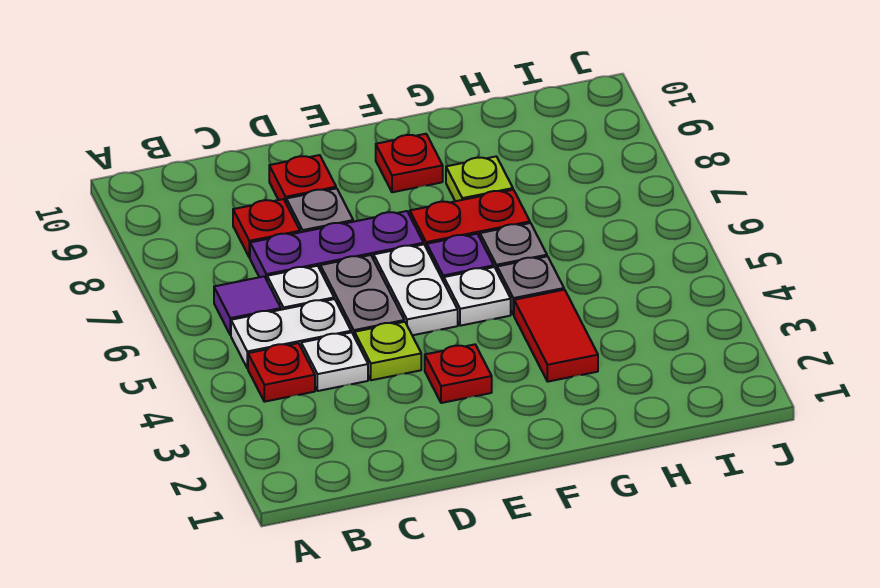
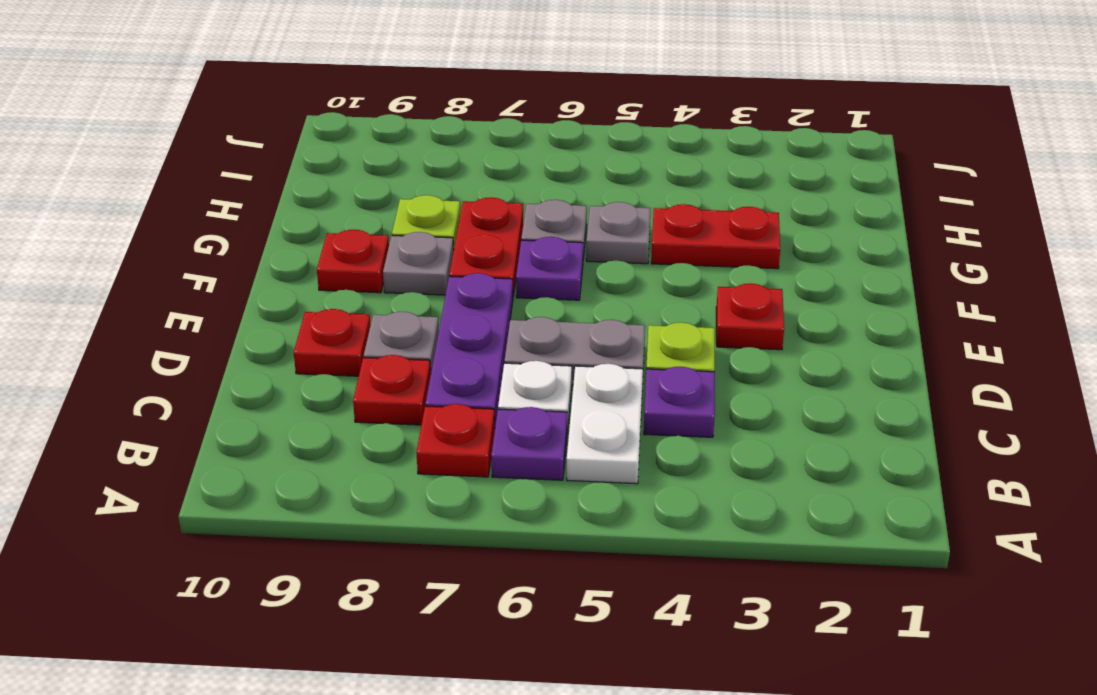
red plate B4 level 1 -> red plate B7 level 1
purple tile B6 level 1 -> purple plate B6 level 1
white plate C4 level 1 -> purple plate C4 level 1
white plate E5:E6 level 1 -> none
white plate F5 level 1 -> none
none -> grey plate F8 level 1
red tile G3:G4 level 1 -> red plate G3:G4 level 1

